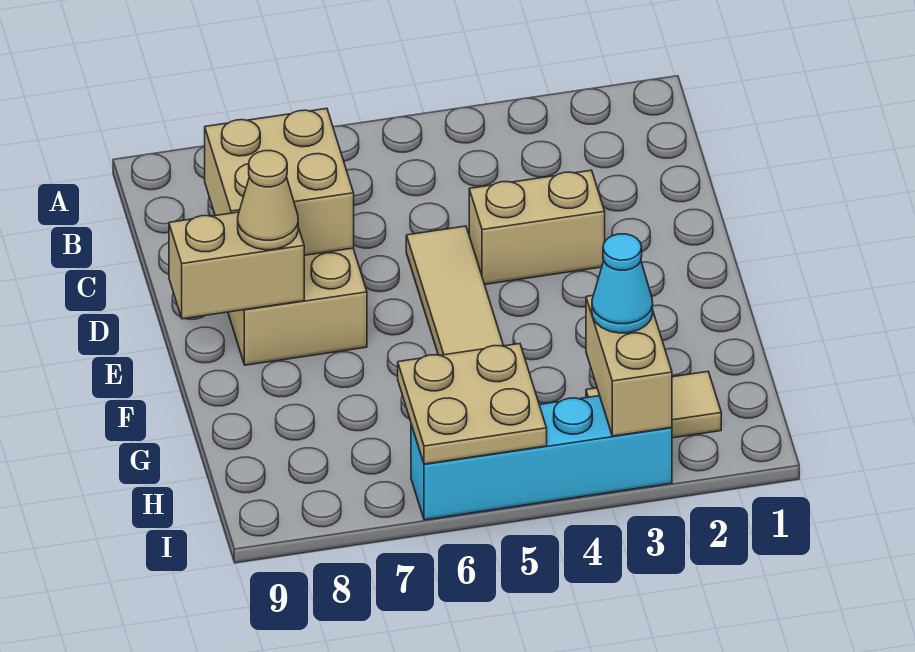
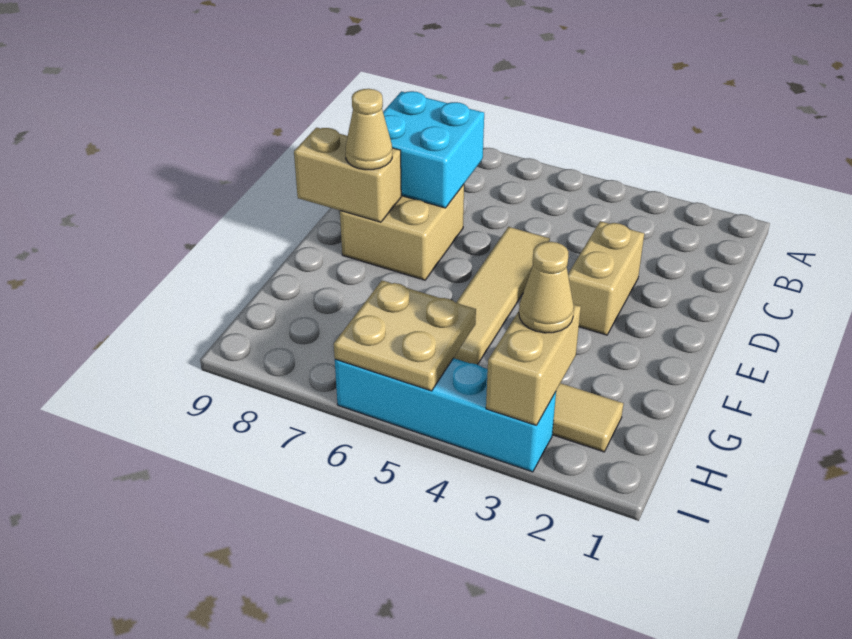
tan brick C7:D8 level 2 -> cyan brick C7:D8 level 2
tan brick D3:D4 level 1 -> tan brick D3:E3 level 1
cyan cone H3 level 3 -> tan cone H3 level 3

